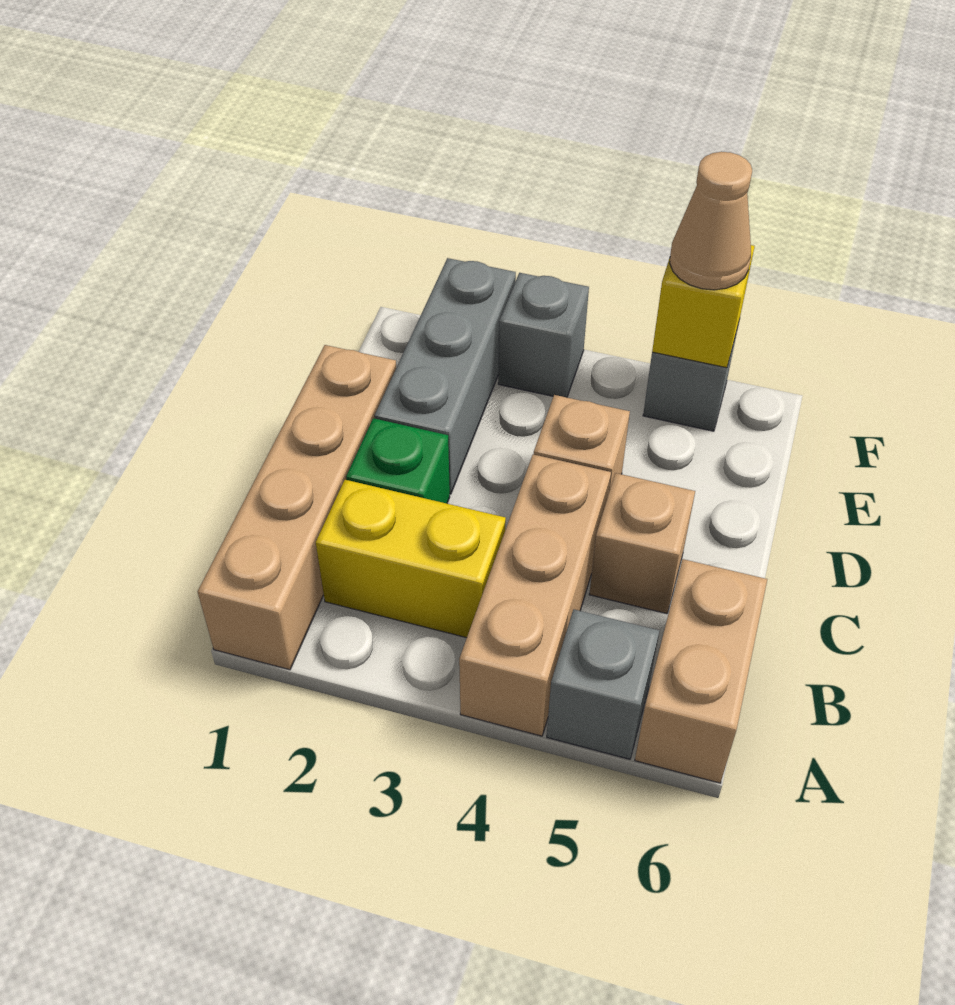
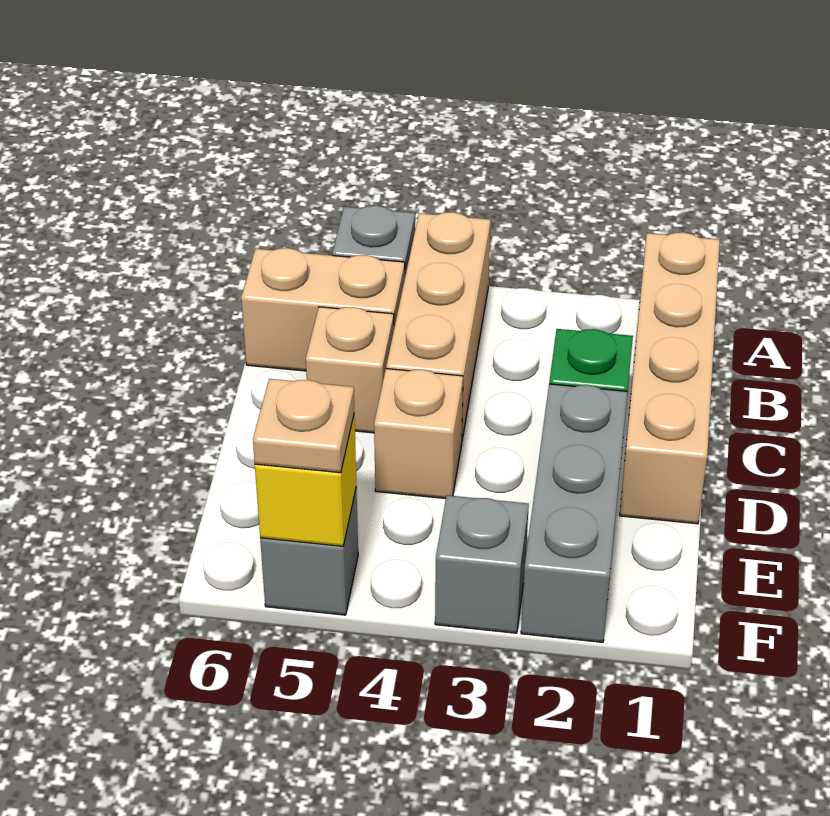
tan brick A6:B6 level 1 -> tan brick B5:B6 level 1
yellow brick B2:B3 level 1 -> none
tan cone F5 level 3 -> tan plate F5 level 3

